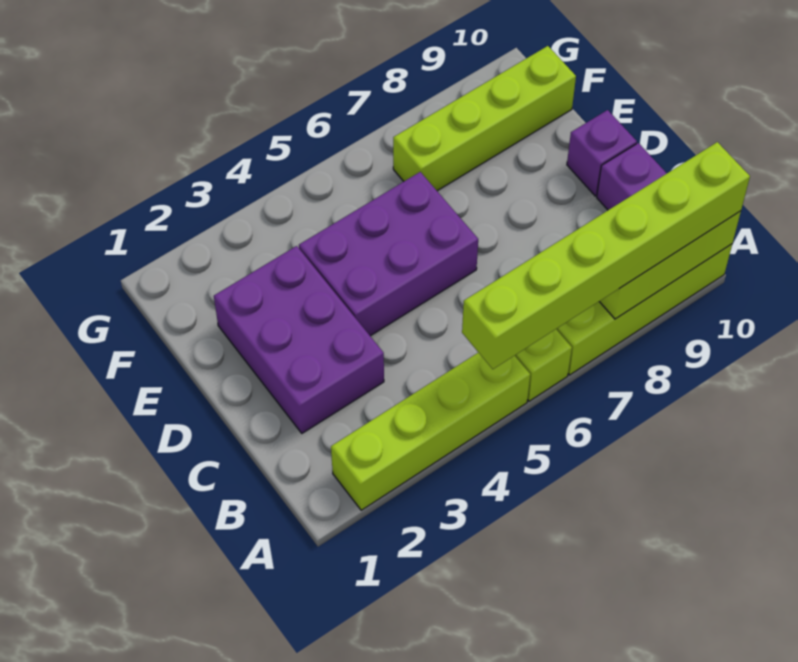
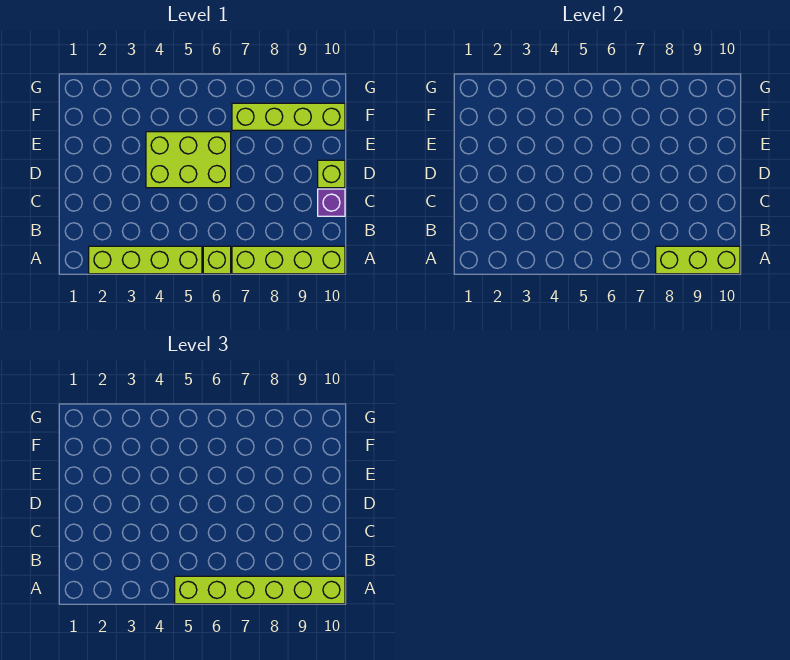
purple brick C2:E3 level 1 -> none
purple brick D4:E6 level 1 -> lime brick D4:E6 level 1
purple brick D10 level 1 -> lime brick D10 level 1

